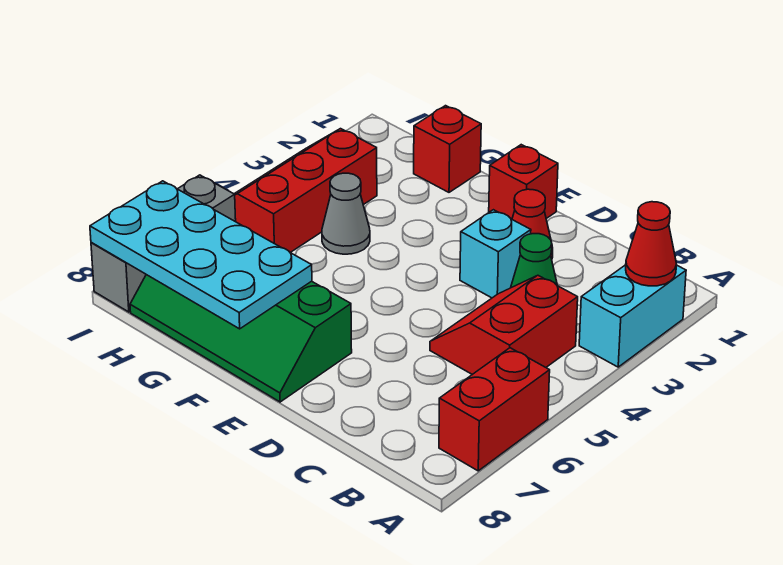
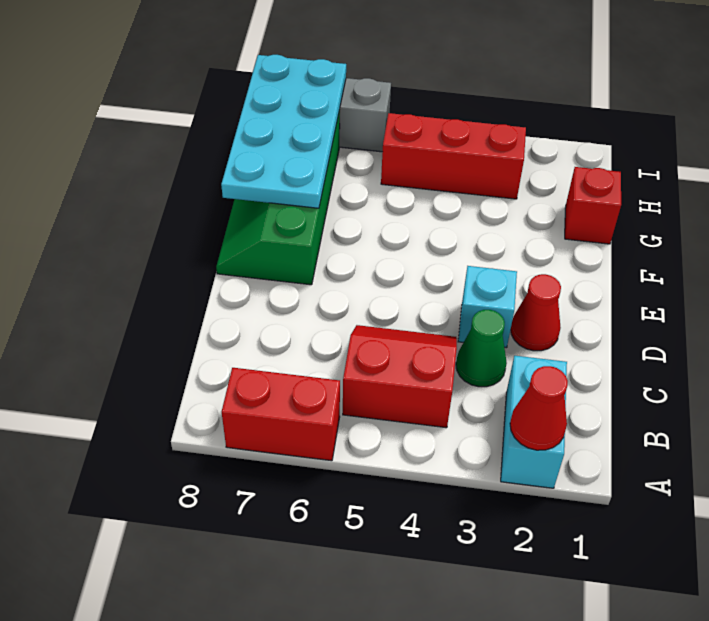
cyan brick A2:A3 level 1 -> cyan brick A2:B2 level 1
red brick E1 level 1 -> none
grey cone G4 level 1 -> none

